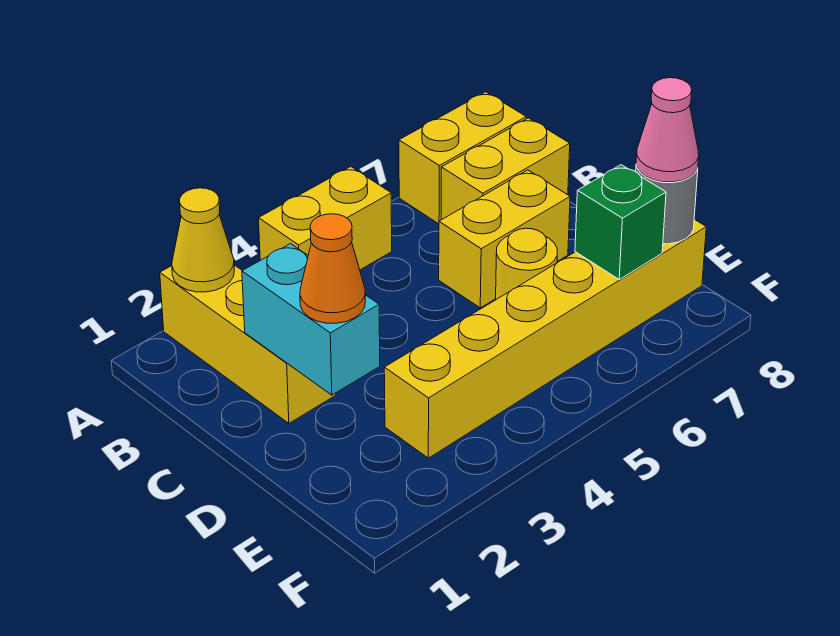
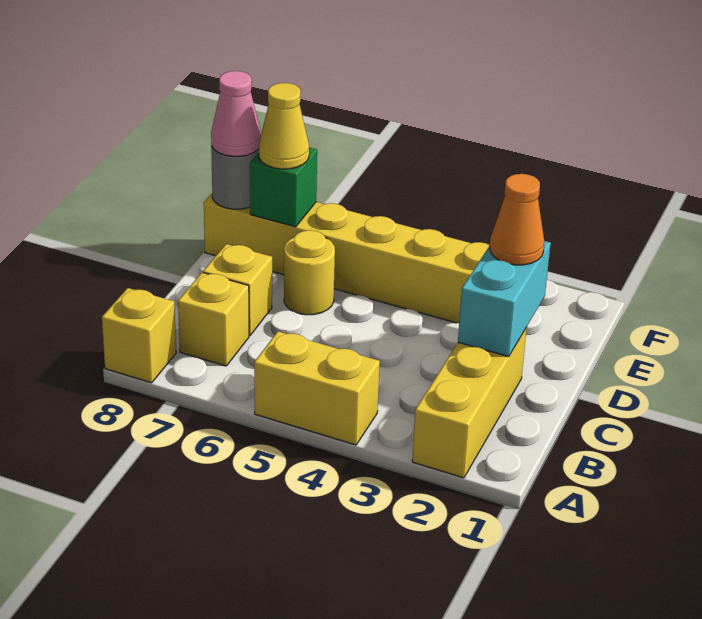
yellow cone A2 level 2 -> yellow cone E7 level 3
yellow brick A7:A8 level 1 -> yellow brick A8 level 1
yellow brick B7:B8 level 1 -> yellow brick B7 level 1
yellow brick C6:C7 level 1 -> yellow brick C7 level 1

